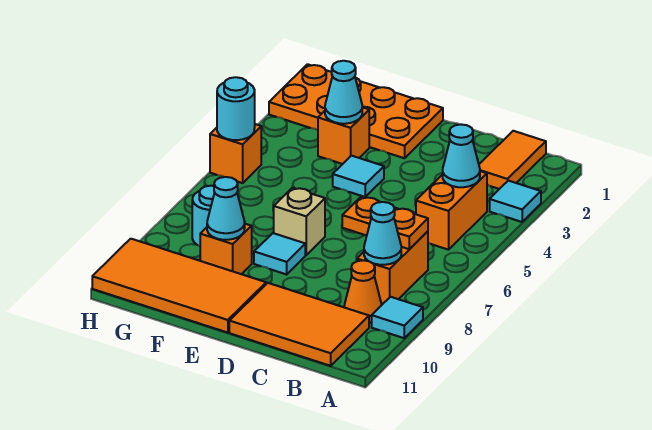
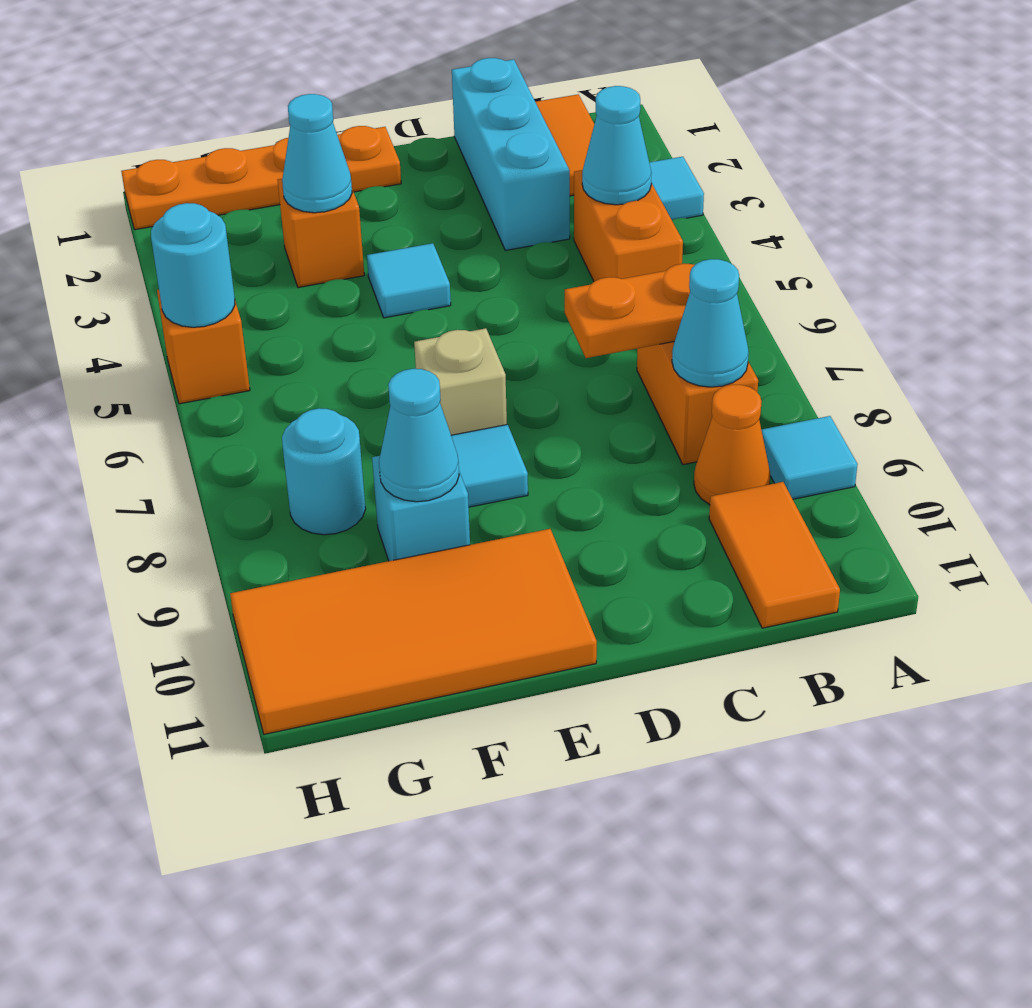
orange tile B10:D11 level 1 -> orange tile B10:B11 level 1
none -> cyan brick C1:C3 level 1
orange plate E1:H2 level 1 -> orange plate E1:H1 level 1
orange brick F9 level 1 -> cyan brick F9 level 1

